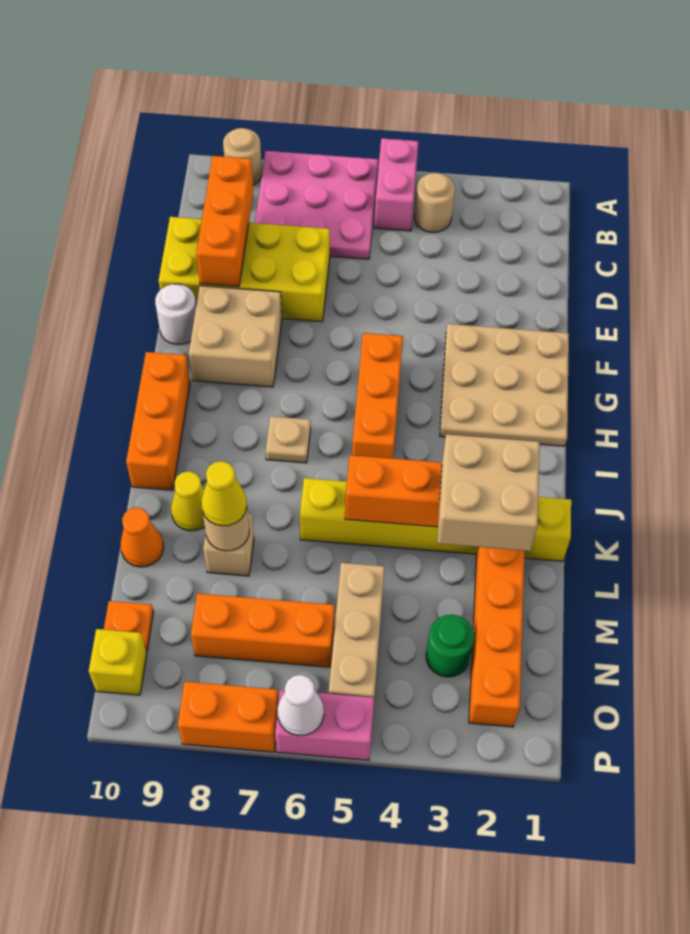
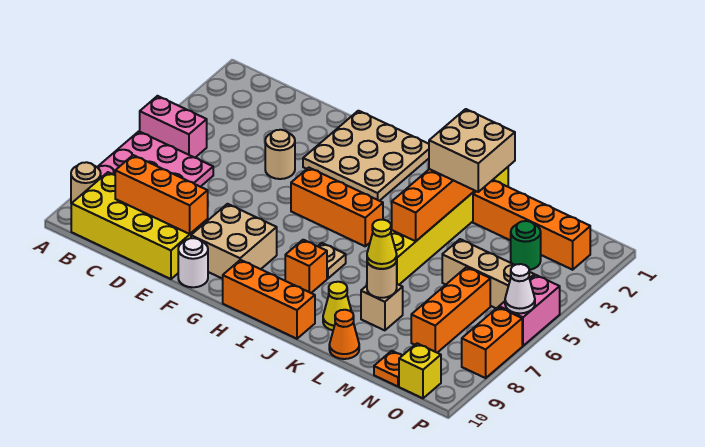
tan round brick B4 level 1 -> tan round brick E4 level 1
yellow brick D7:E10 level 1 -> yellow brick B9:E10 level 1
none -> orange brick I8 level 1

